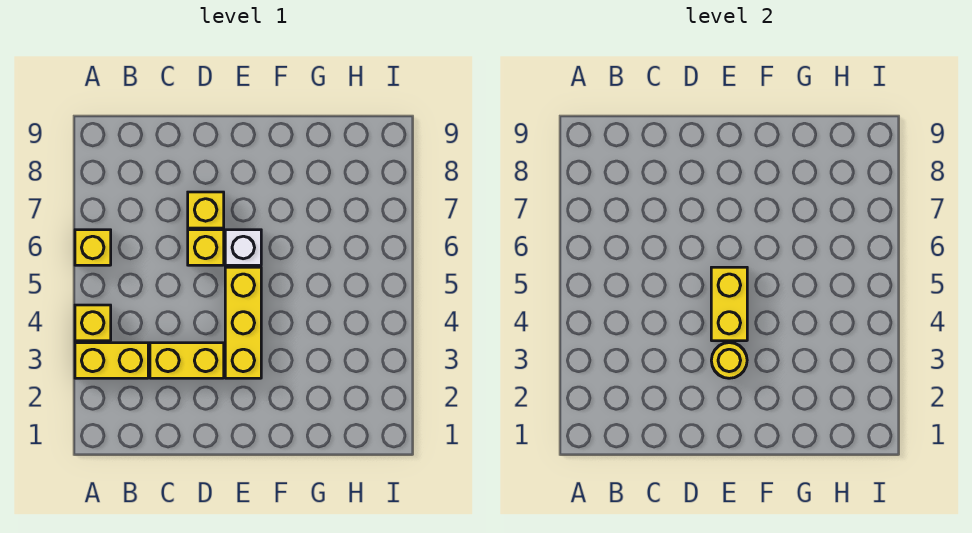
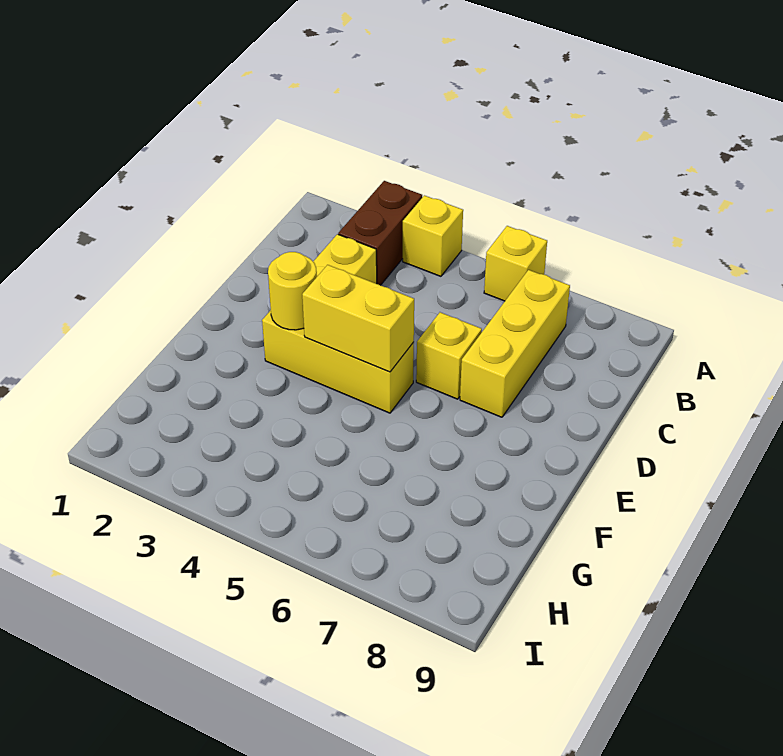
yellow brick A3:B3 level 1 -> brown brick A3:B3 level 1
yellow brick D7 level 1 -> yellow brick B7:D7 level 1
white brick E6 level 1 -> none

